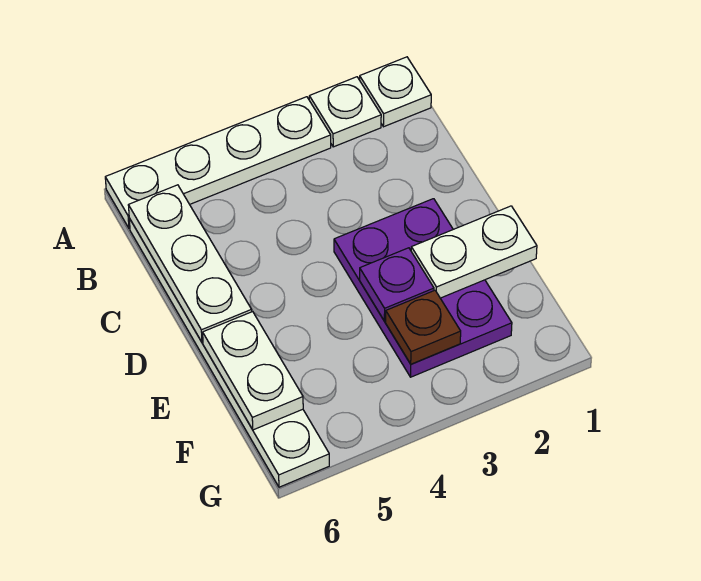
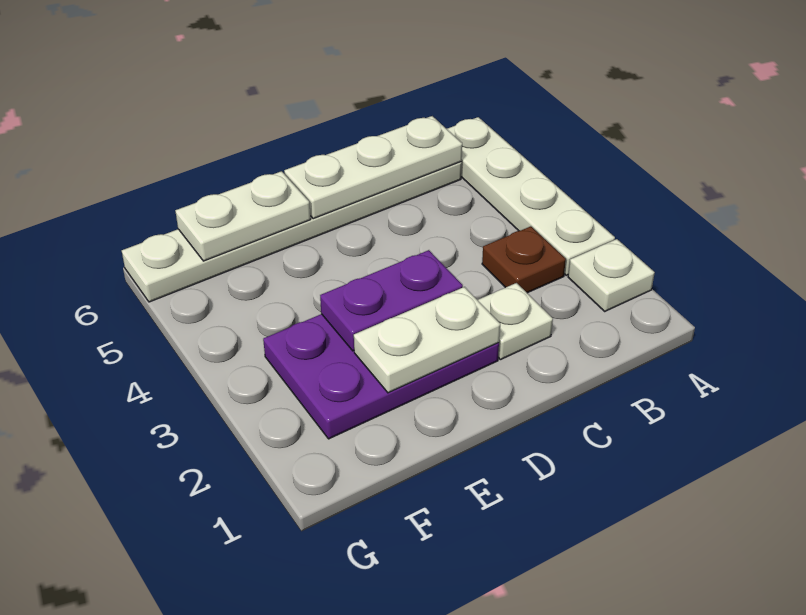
white plate A1 level 1 -> white plate C2 level 1
white plate E1:E2 level 2 -> white plate D2:E2 level 2
purple plate E3 level 2 -> purple plate D3:E3 level 2
brown plate F3 level 2 -> brown plate B3 level 1

